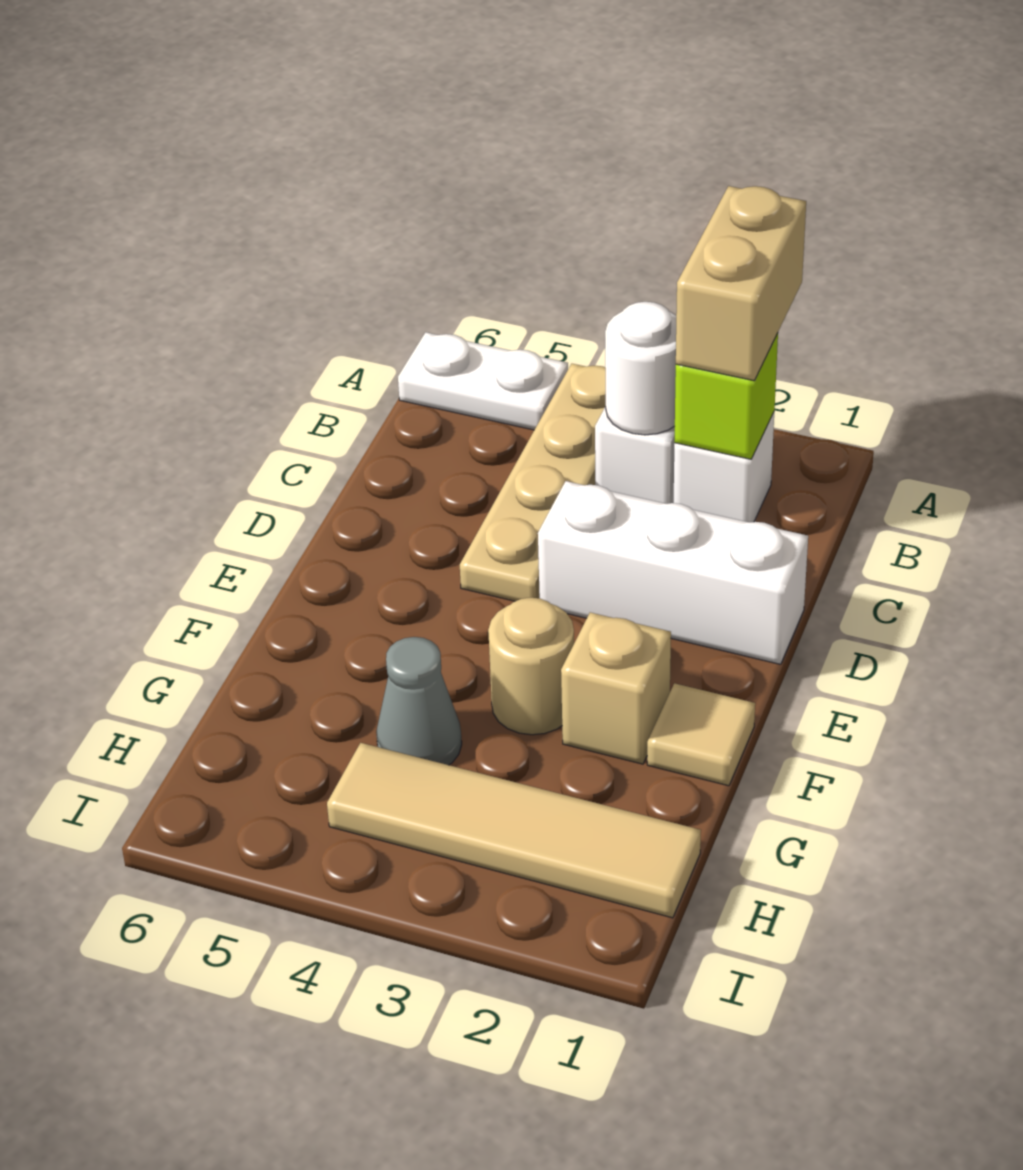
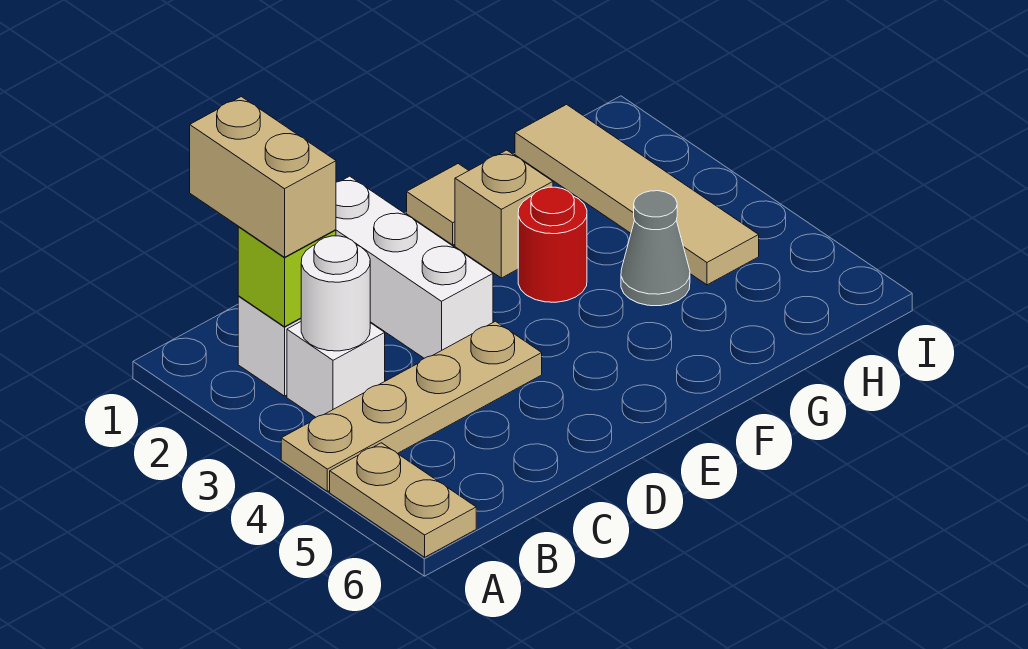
tan brick A2:B2 level 3 -> tan brick B1:B2 level 3
white plate A5:A6 level 1 -> tan plate A5:A6 level 1
tan round brick F3 level 1 -> red round brick F3 level 1

